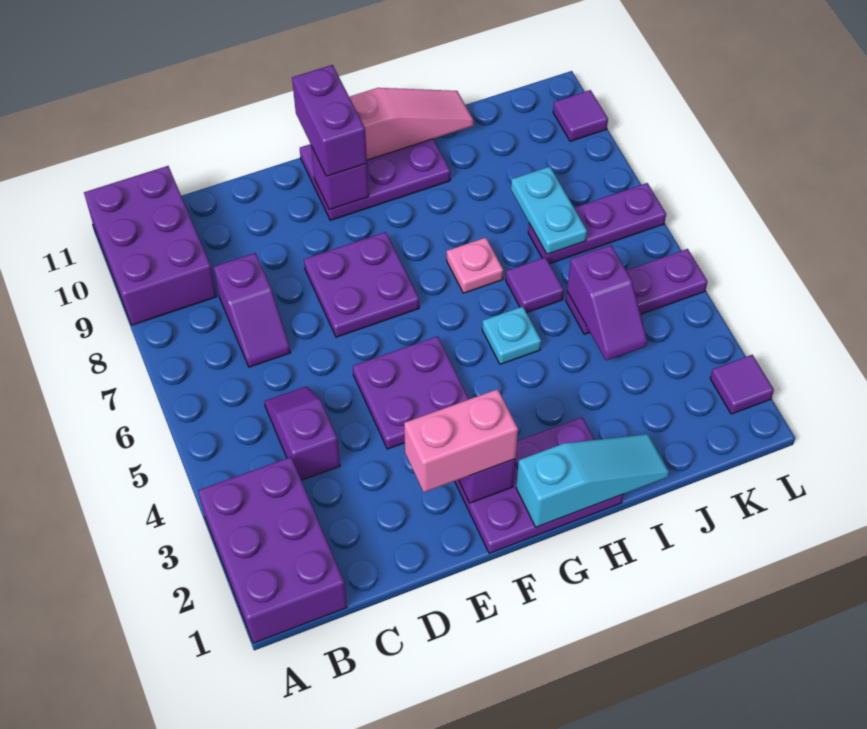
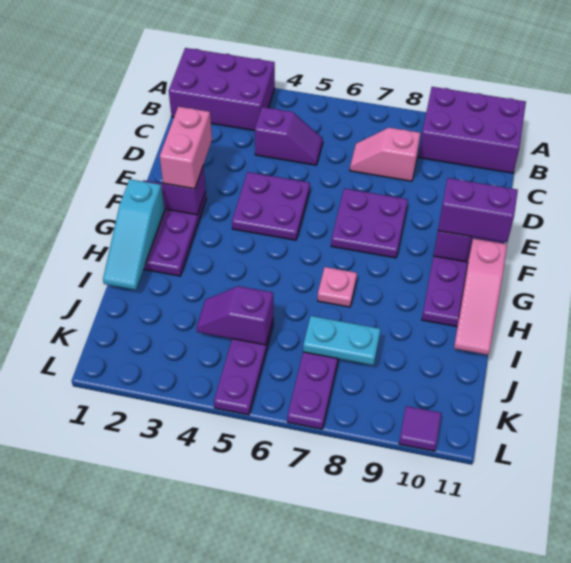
purple slope C7:C8 level 1 top 8 -> pink slope C7:C8 level 1 top 8
cyan plate H5 level 1 -> none
purple tile I6 level 1 -> none
purple tile L2 level 1 -> none

